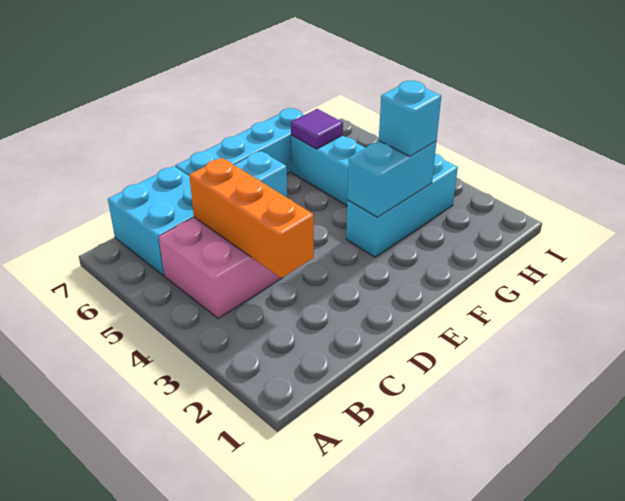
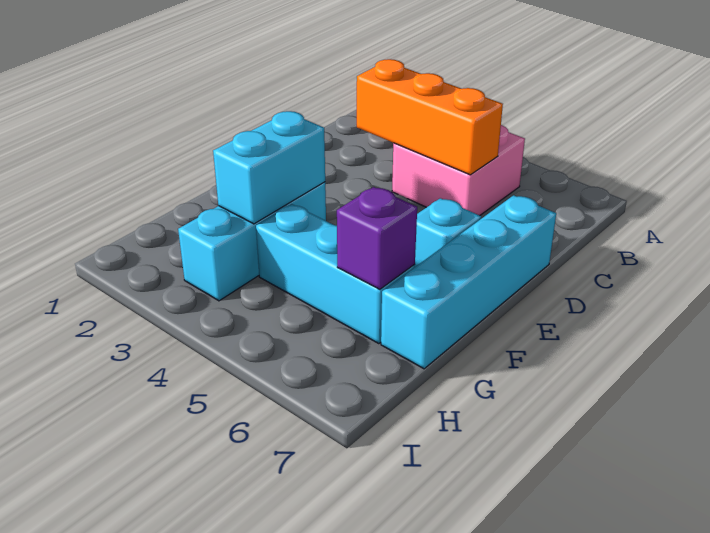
cyan brick B6:C7 level 1 -> none
cyan brick G3 level 3 -> none
purple tile G6 level 2 -> purple brick G6 level 2

